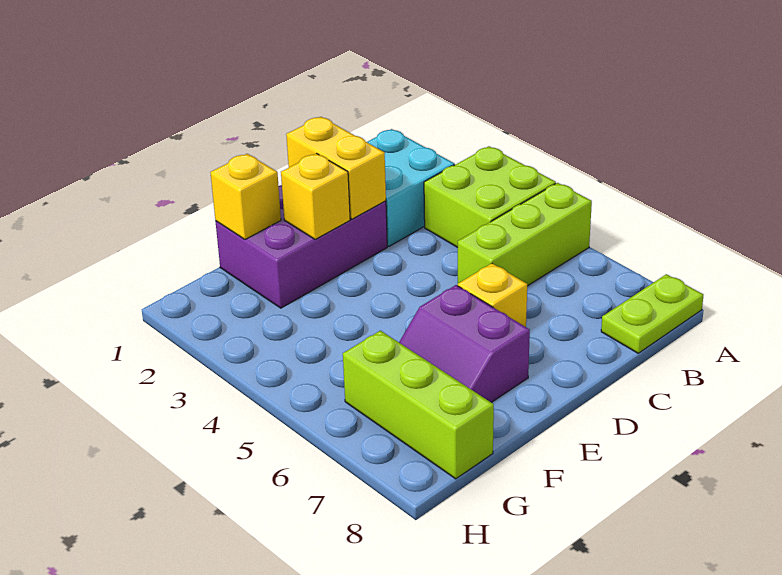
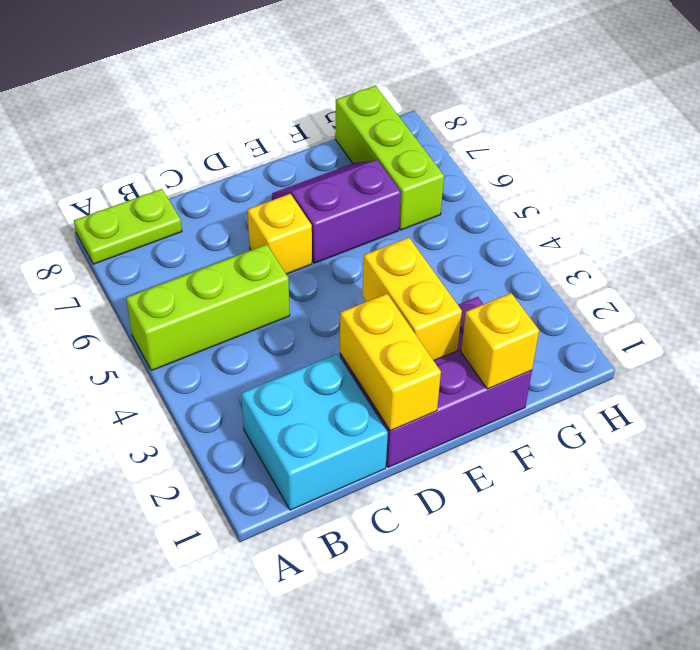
lime brick A3:B4 level 1 -> none
yellow brick E2 level 2 -> yellow brick E2:E3 level 2
purple slope E6:F7 level 1 top E -> purple slope E6:F7 level 1 top 6

